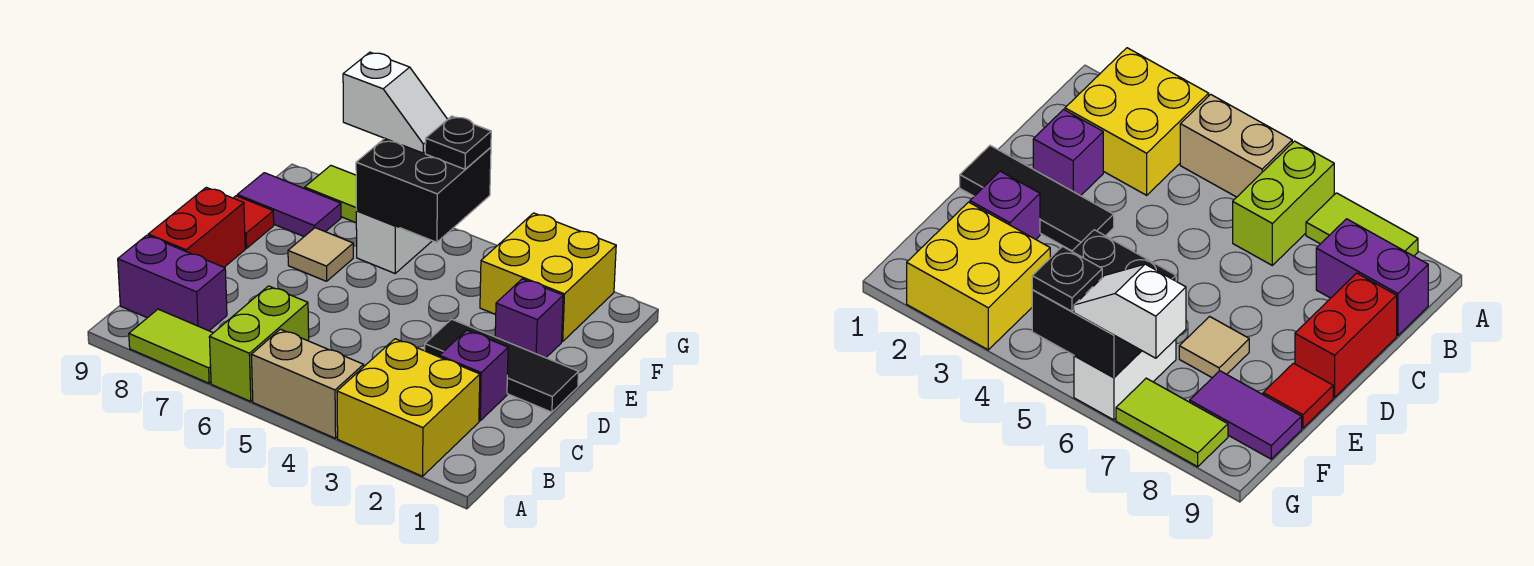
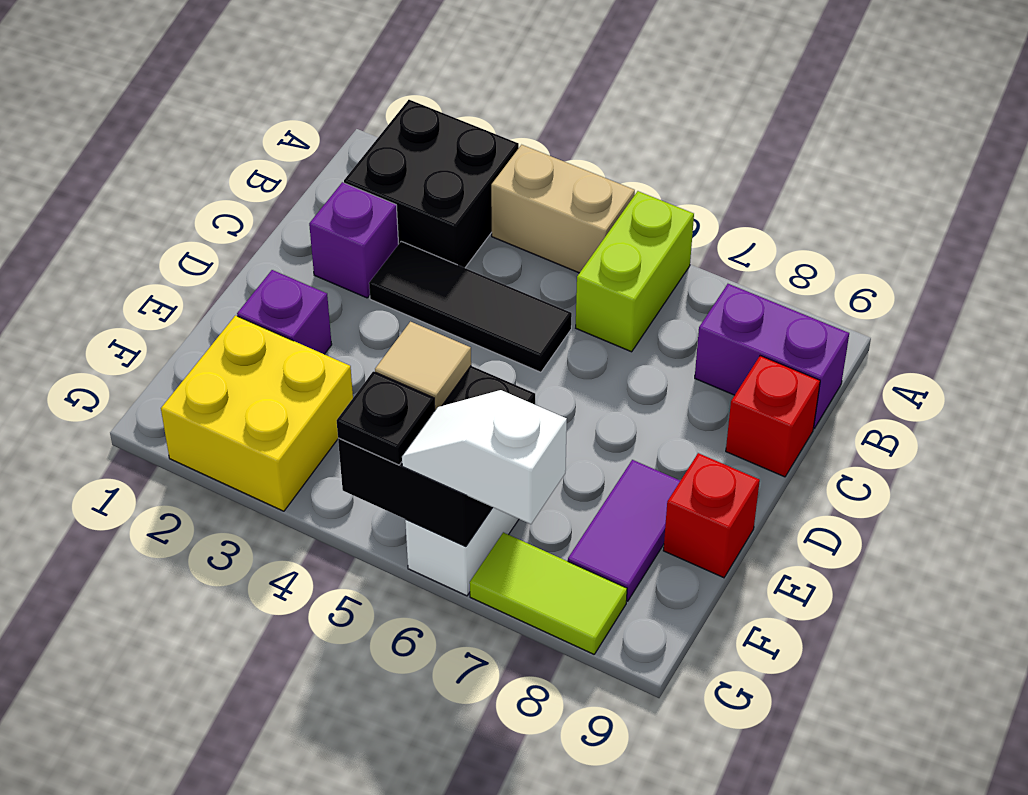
yellow brick A2:B3 level 1 -> black brick A2:B3 level 1
lime tile A7:A8 level 1 -> none
red brick C9:D9 level 1 -> red brick C9 level 1
black tile D1:D3 level 1 -> black tile C3:C5 level 1
tan tile E7 level 1 -> tan tile F5 level 3
red tile E9 level 1 -> red brick E9 level 1
purple tile F8:F9 level 1 -> purple tile E8:F8 level 1

